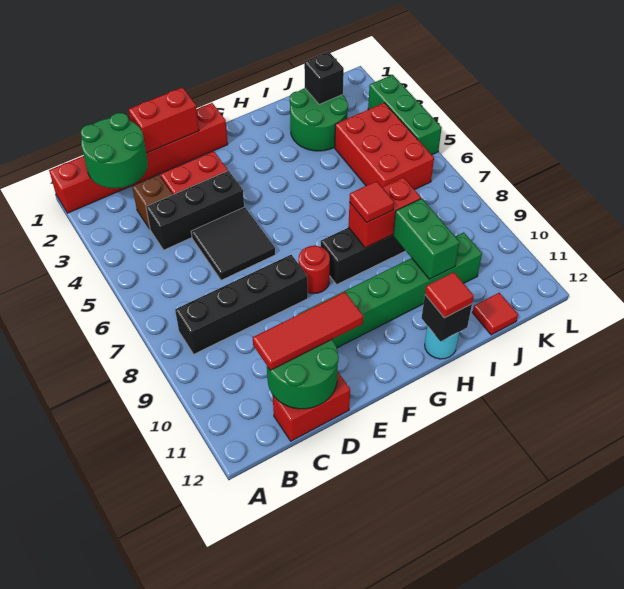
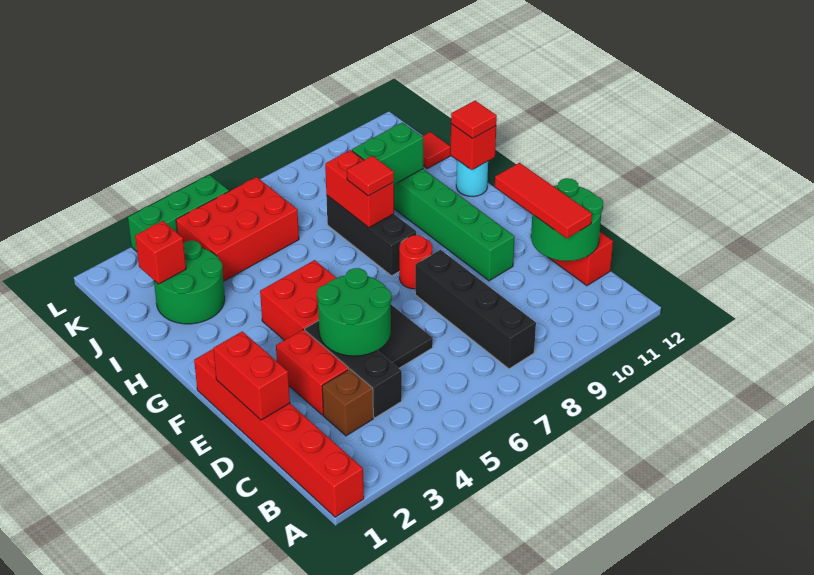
green round brick B1:C2 level 2 -> green round brick D4:E5 level 2
none -> red brick F4:G5 level 1
black brick H12 level 2 -> red brick H12 level 2
black brick J2 level 2 -> red brick J2 level 2

